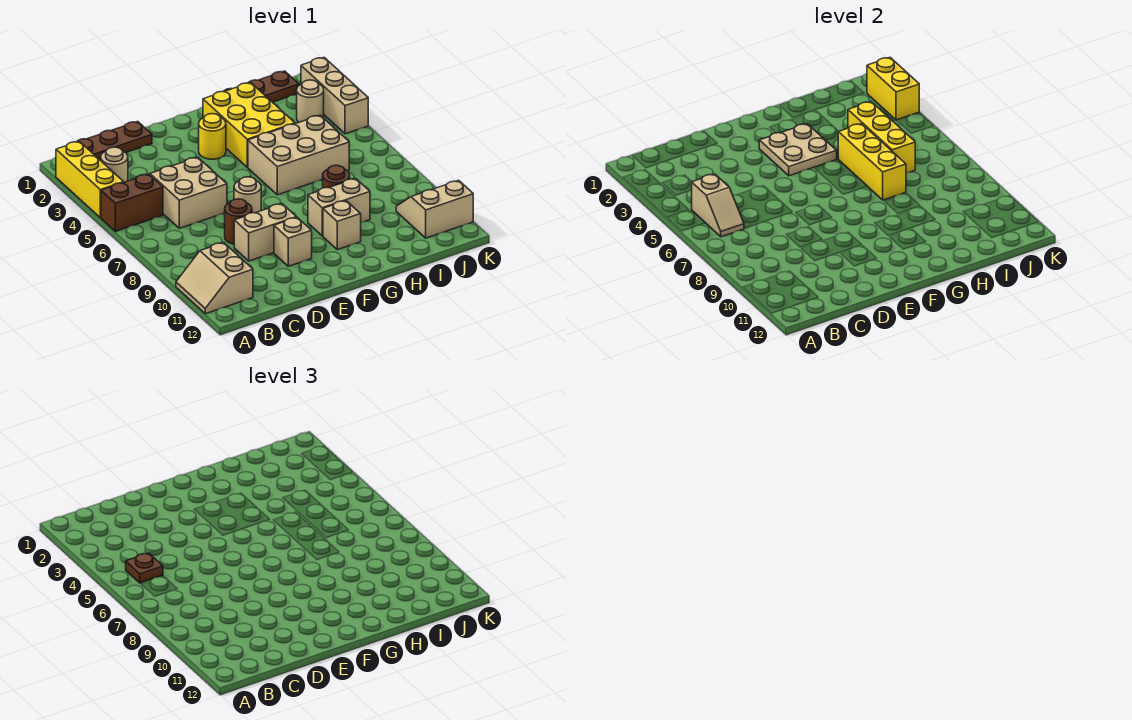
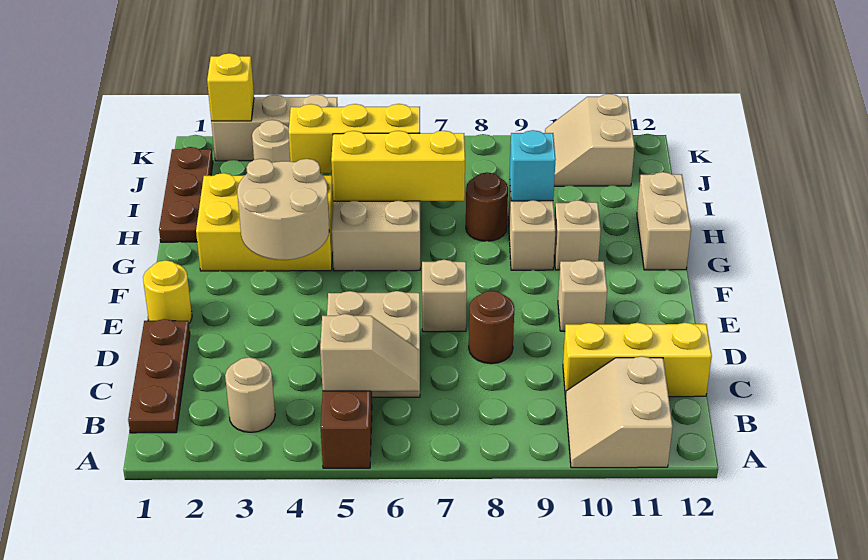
yellow brick A2:A4 level 1 -> yellow brick C10:C12 level 1
tan slope A10:B11 level 1 top B -> tan slope A10:B11 level 1 top 11
brown plate B5 level 3 -> none
tan brick D9:E9 level 1 -> tan brick G12:H12 level 1
tan round brick E7 level 1 -> tan brick E7 level 1
yellow round brick F3 level 1 -> yellow round brick E1 level 1
tan plate F3:G4 level 2 -> tan round brick F3:G4 level 2
none -> cyan brick H9 level 2
yellow brick K2:K3 level 2 -> yellow brick K2 level 2

